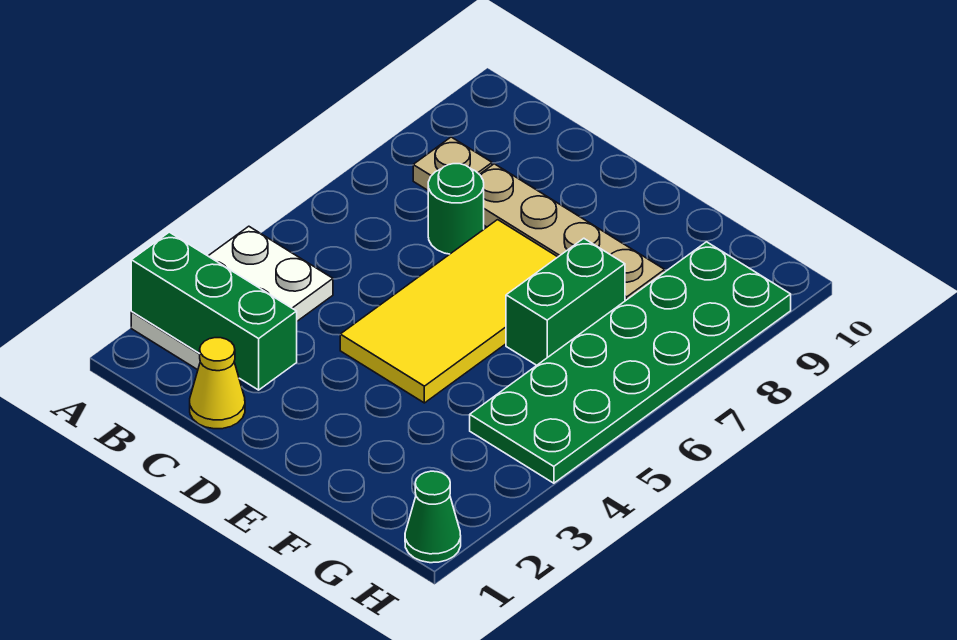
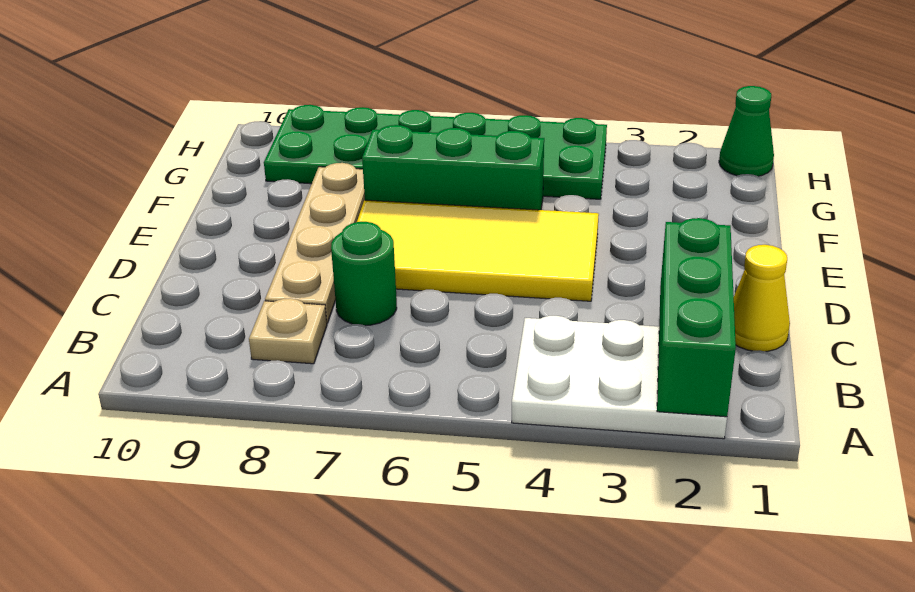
green brick F6:F7 level 1 -> green brick F5:F7 level 1

